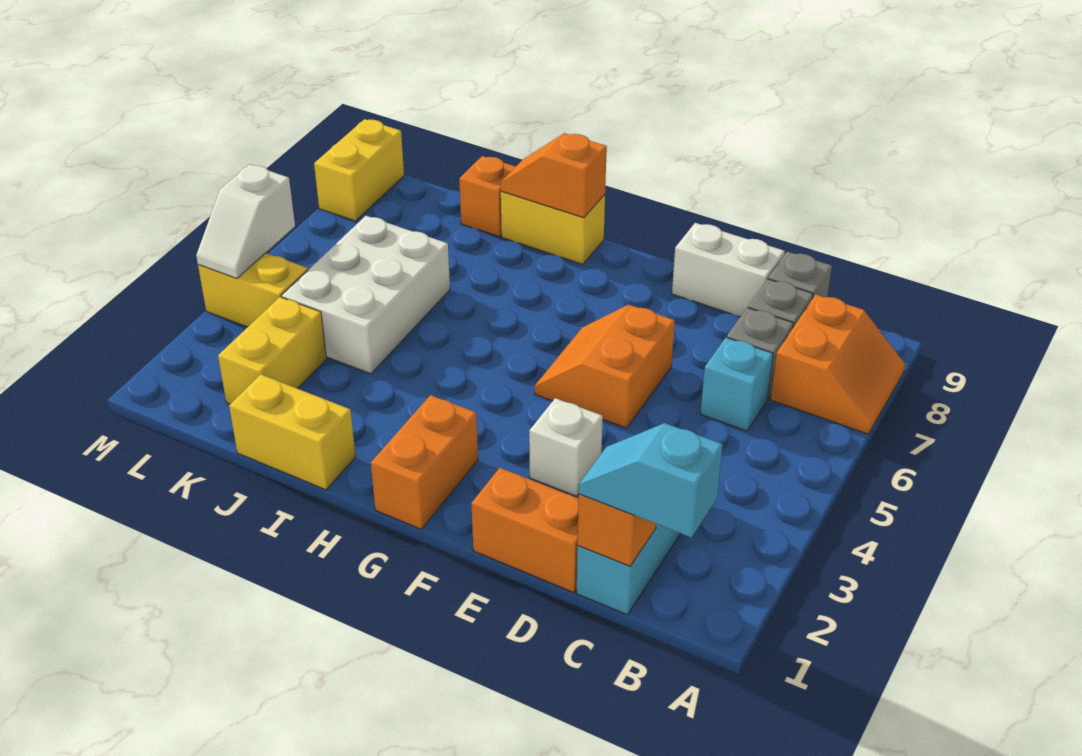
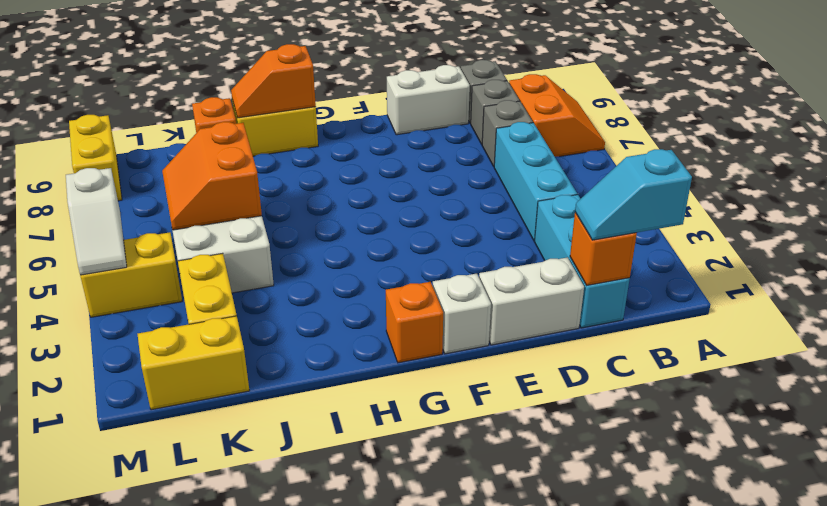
cyan brick C6 level 1 -> cyan brick C4:C6 level 1
orange brick D1:E1 level 1 -> white brick D1:E1 level 1
white brick E3 level 1 -> white brick F1 level 1
orange slope E5:F6 level 1 top E -> orange slope J5:K6 level 2 top J
orange brick G1:G2 level 1 -> orange brick G1 level 1
yellow brick I1:J1 level 1 -> yellow brick K1:L1 level 1

